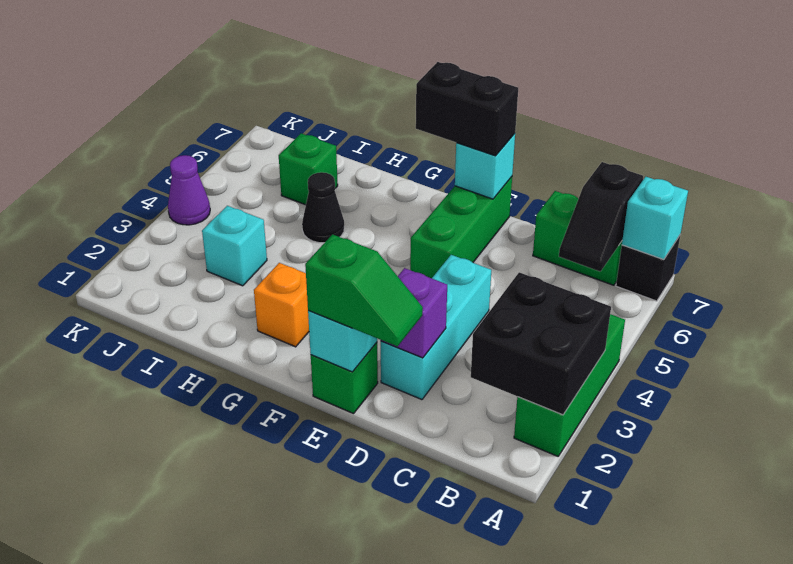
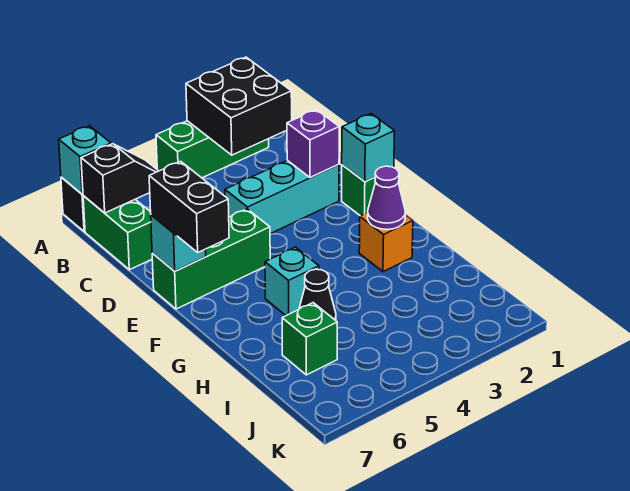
green slope D1:E1 level 3 top E -> none
cyan brick I3 level 1 -> cyan brick G5 level 1
purple cone K4 level 1 -> purple cone G2 level 2

